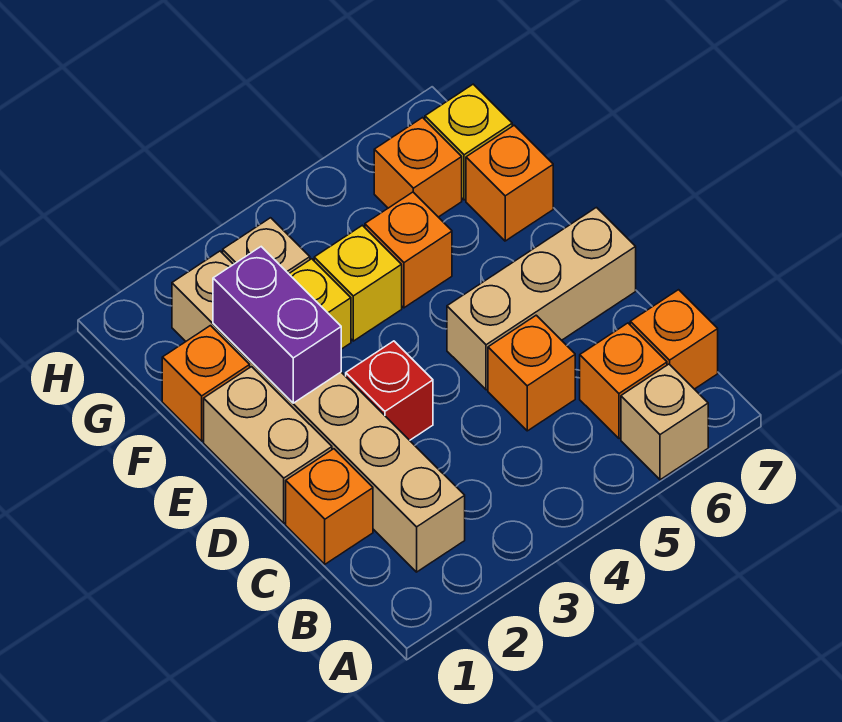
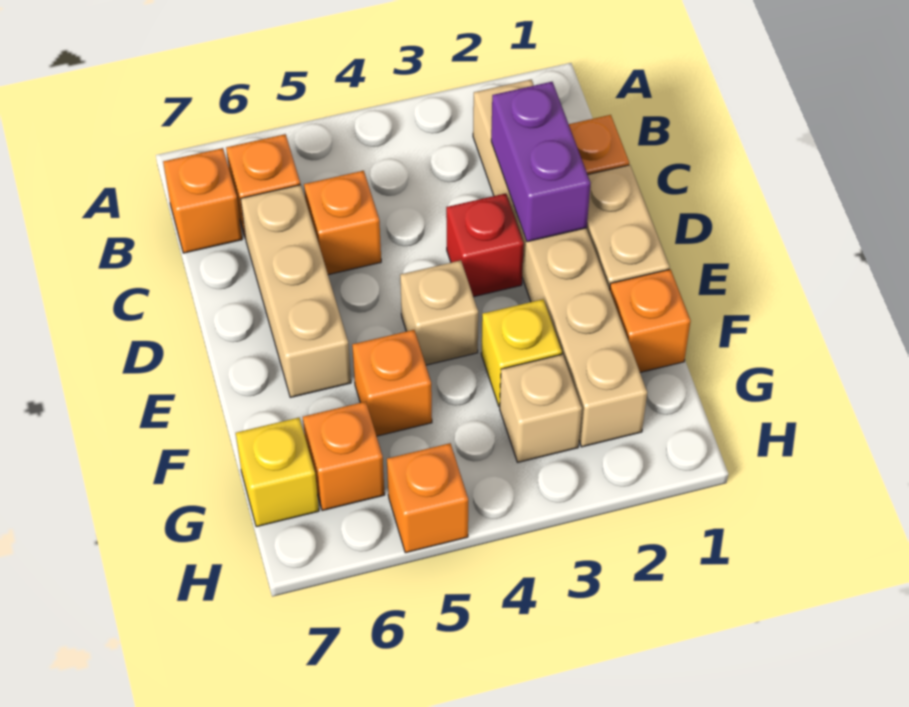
tan brick A6 level 1 -> tan brick E4 level 1
tan brick D5:D7 level 1 -> tan brick C6:E6 level 1
purple brick E2:F2 level 2 -> purple brick C2:D2 level 2
yellow brick F4 level 1 -> none
orange brick F7 level 1 -> orange brick H5 level 1

